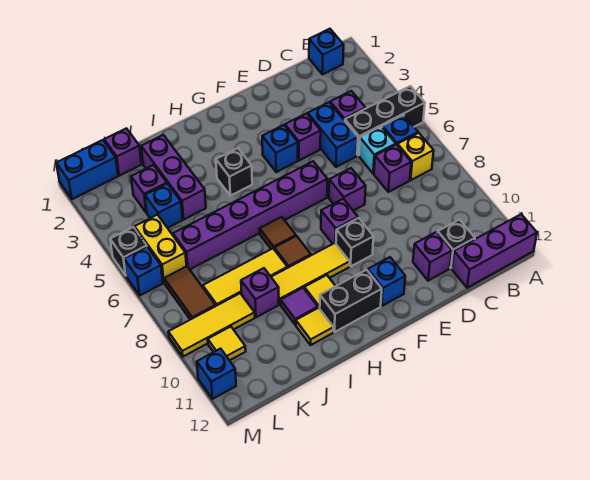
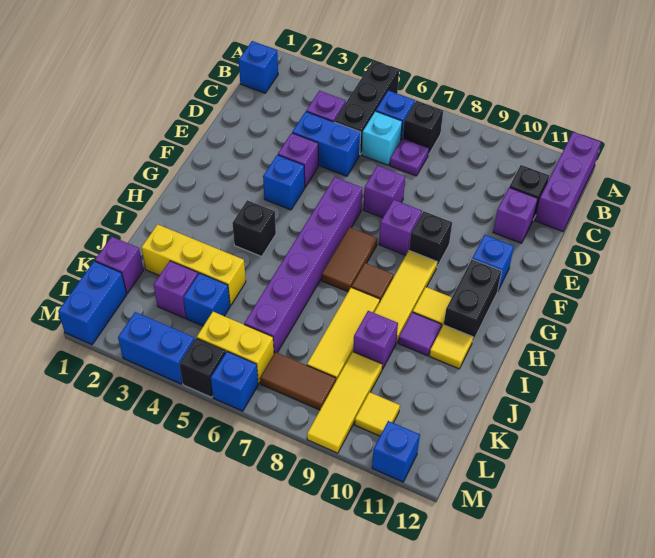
yellow brick B7 level 1 -> black brick B7 level 1
purple brick C7 level 1 -> purple plate C7 level 1
brown tile H7 level 1 -> brown tile G7:H7 level 1
purple brick J2:J4 level 1 -> yellow brick J2:J4 level 1
none -> blue brick M3:M4 level 1

